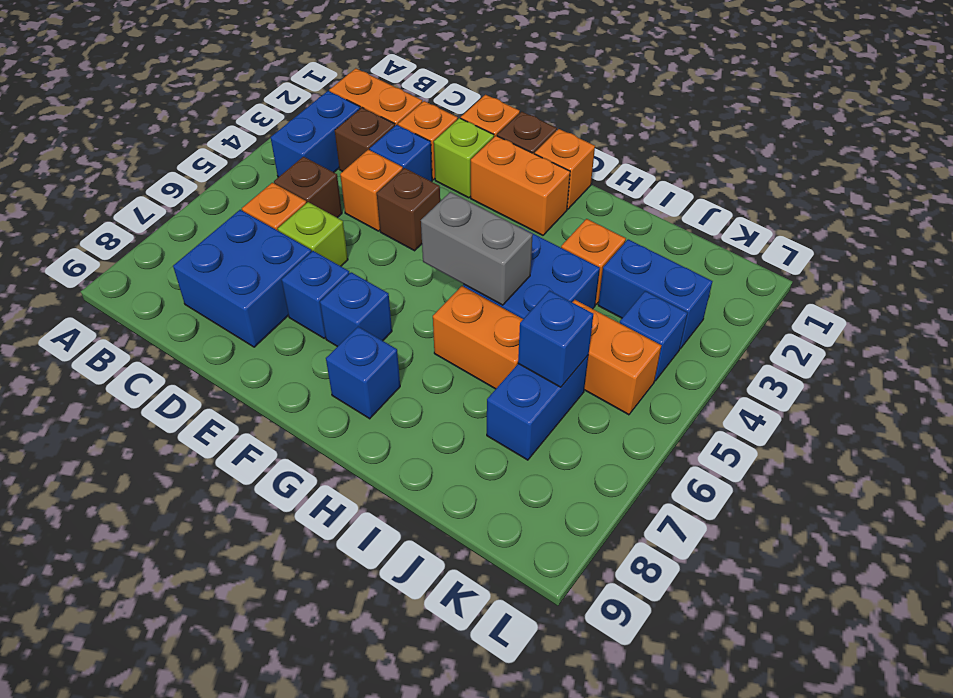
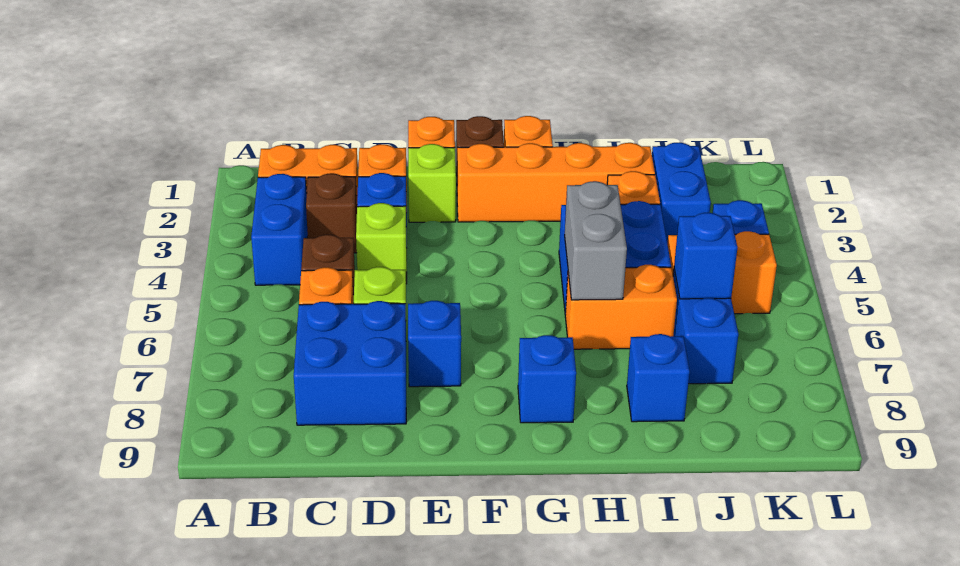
orange brick D4 level 1 -> lime brick D4 level 1
brown brick E4 level 1 -> none
orange brick F2:G2 level 1 -> orange brick F2:I2 level 1
blue brick F7 level 1 -> blue brick I8 level 1
grey brick G5:H5 level 2 -> grey brick H5:H6 level 2
blue brick J3:K3 level 1 -> blue brick J2:J3 level 1

